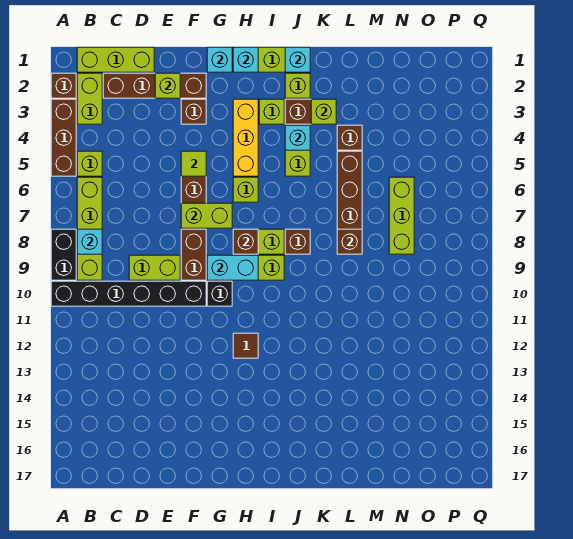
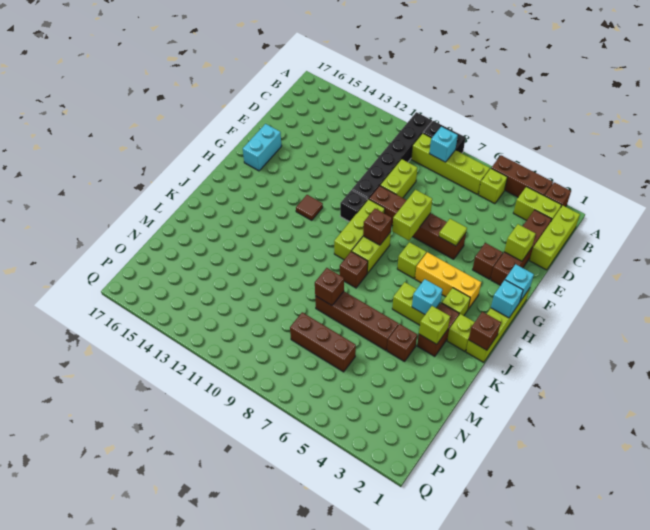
cyan brick G9:H9 level 2 -> cyan brick F16:G16 level 1
cyan brick J1 level 2 -> brown brick J1 level 2
lime brick N6:N8 level 1 -> brown brick N6:N8 level 1

